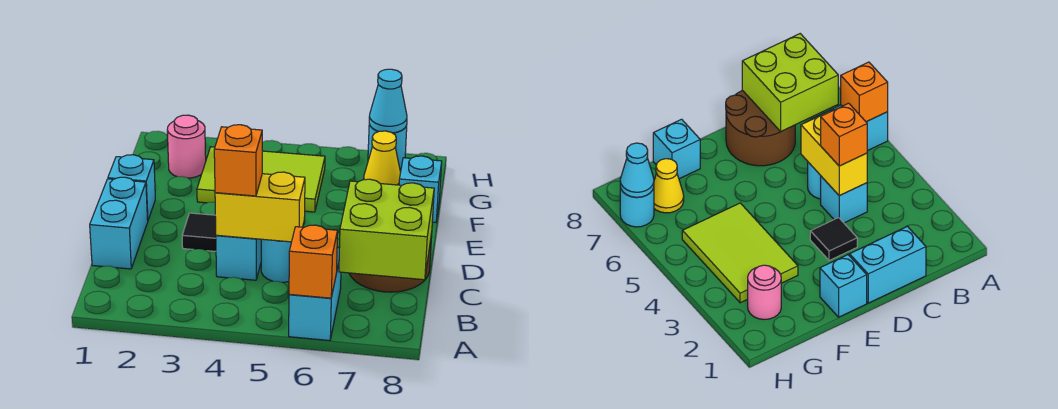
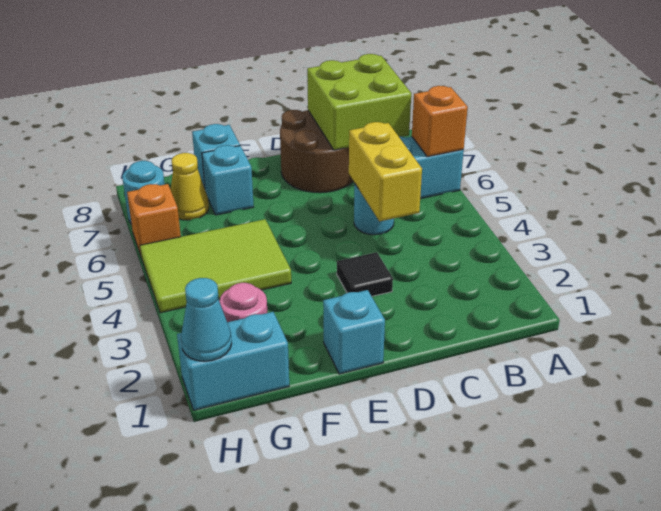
cyan brick C1:D1 level 1 -> cyan brick G1:H1 level 1
cyan brick C4 level 1 -> cyan brick F7 level 1
orange brick C4 level 3 -> orange brick H6 level 1
lime tile F3:G5 level 1 -> lime tile F4:H5 level 1
cyan cone H7 level 2 -> cyan cone H1 level 2

